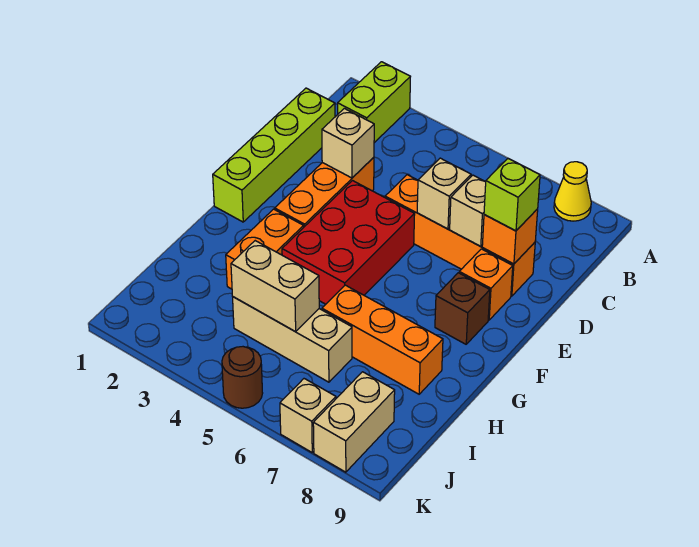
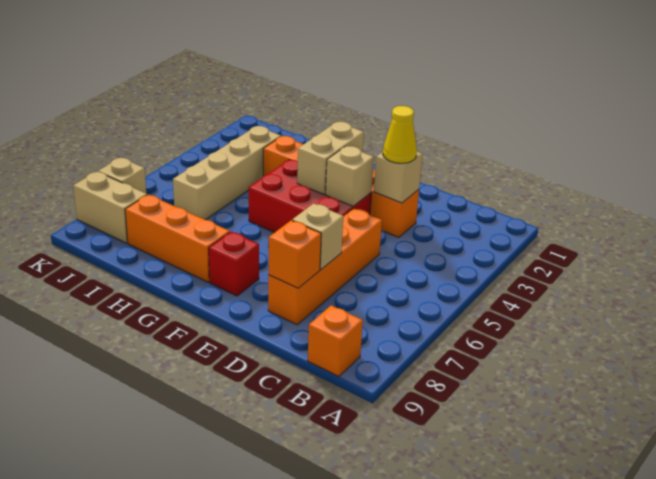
lime brick A2:B2 level 1 -> none
yellow cone A8 level 1 -> yellow cone D3 level 3
lime brick C1:F1 level 1 -> none
tan brick D6 level 2 -> tan brick E4 level 2
lime brick D8 level 3 -> none
orange brick E8 level 1 -> orange brick B9 level 1
brown brick F8 level 1 -> red brick F8 level 1
orange brick H6:H8 level 1 -> orange brick G8:I8 level 1
tan brick I4:I6 level 1 -> tan brick I3:I6 level 1
tan brick I4:I5 level 2 -> tan brick F3:F4 level 2
brown round brick K5 level 1 -> none

